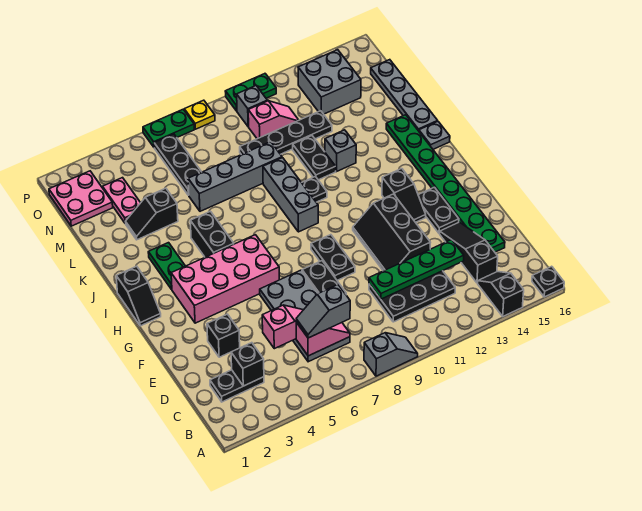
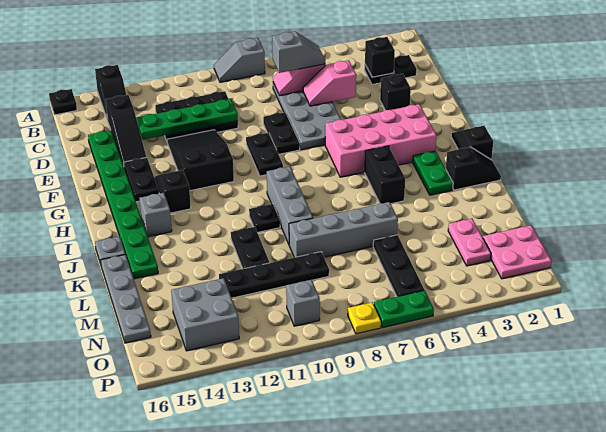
black slope E11:G12 level 1 top 12 -> black slope E11:G12 level 1 top G
grey brick K12 level 1 -> grey brick I14 level 1
black slope L3:L4 level 1 top 4 -> black slope J1:J2 level 1 top 2
pink slope N10:N11 level 1 top 10 -> none
green plate P10:P11 level 1 -> none

